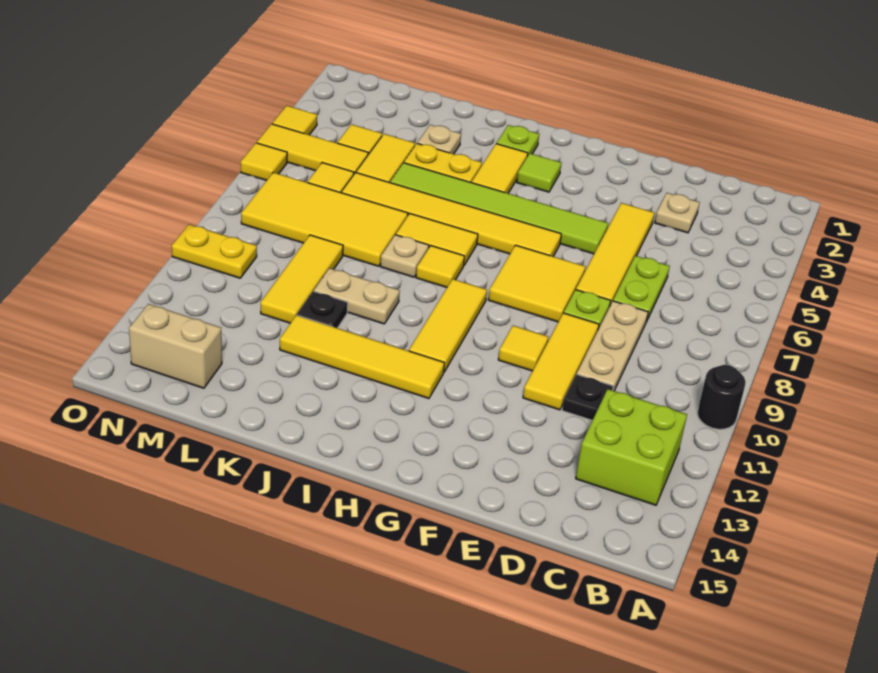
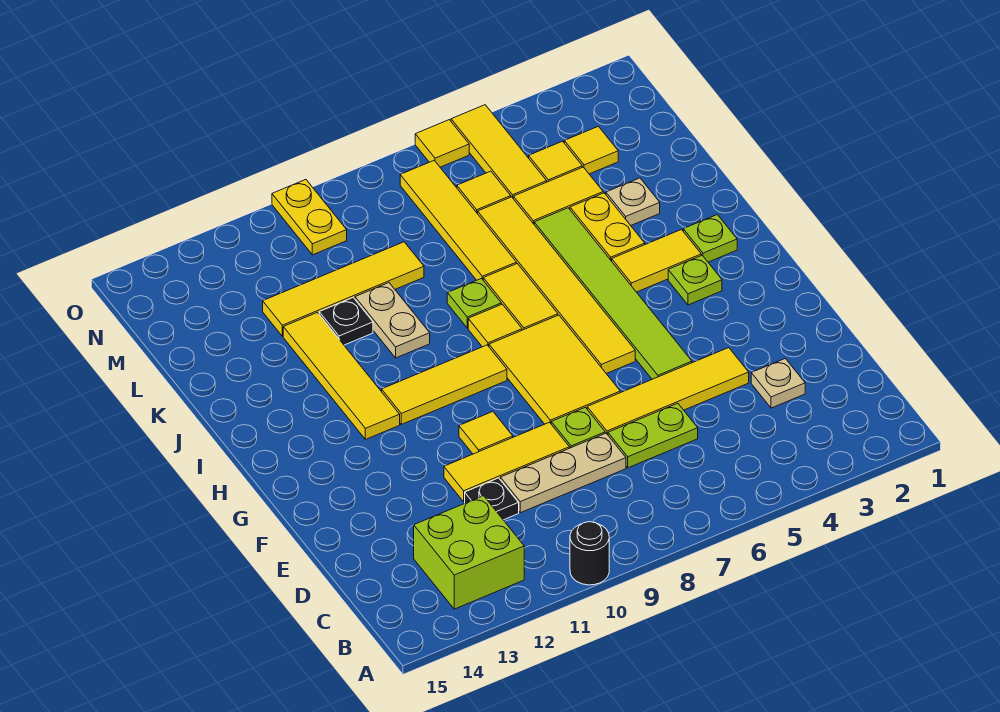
yellow tile F7:G8 level 1 -> yellow tile F7:H8 level 1
lime tile H3 level 1 -> lime plate H3 level 1
tan plate J8 level 1 -> lime plate J8 level 1
yellow tile K7:N8 level 1 -> yellow tile K7:N7 level 1
yellow tile L9:L11 level 1 -> yellow tile L9:L12 level 1
tan brick M14:N14 level 1 -> none
yellow tile O4 level 1 -> yellow tile M3 level 1

